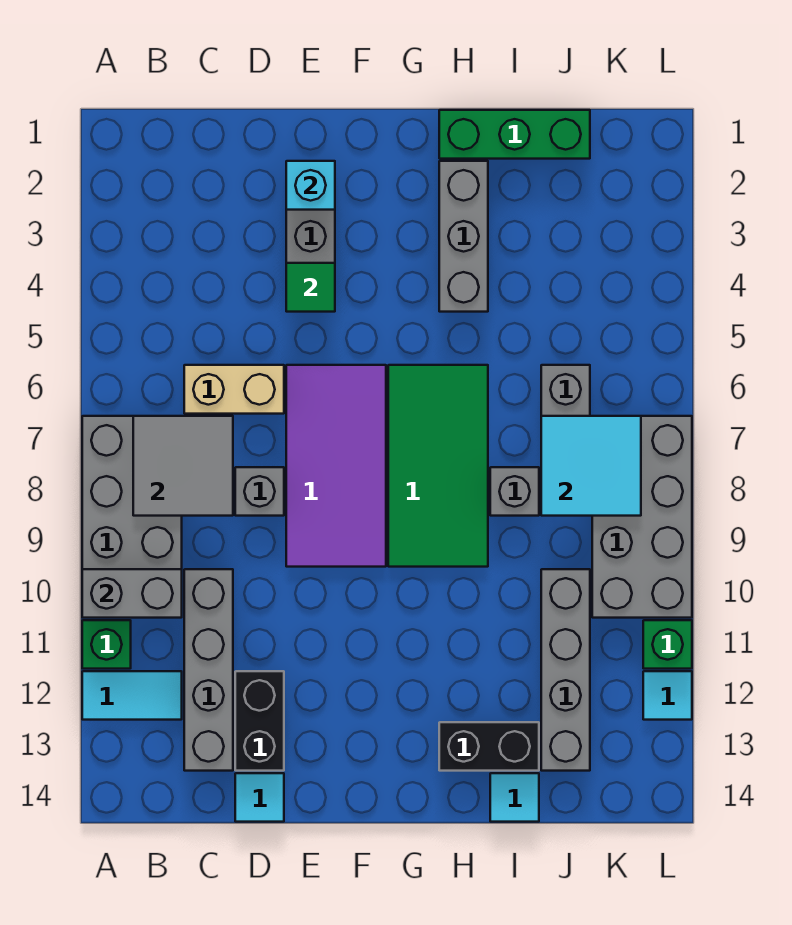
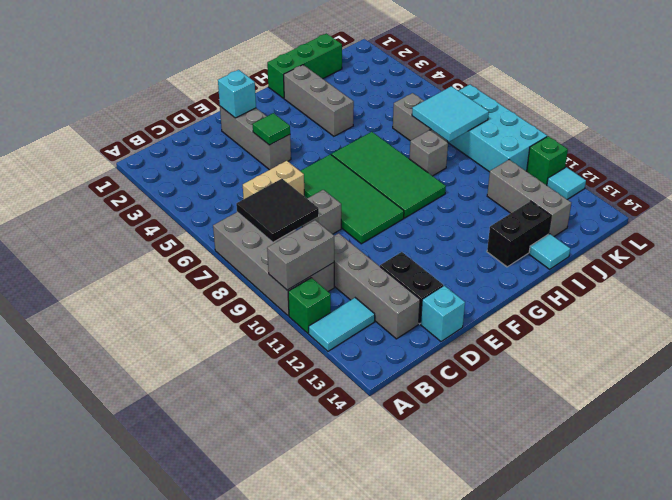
grey tile B7:C8 level 2 -> black tile B7:C8 level 2
cyan tile D14 level 1 -> cyan brick D14 level 1
purple tile E6:F9 level 1 -> green tile E6:F9 level 1
grey brick J10:J13 level 1 -> grey brick J11:J13 level 1
grey brick K7:L10 level 1 -> cyan brick K7:L10 level 1

